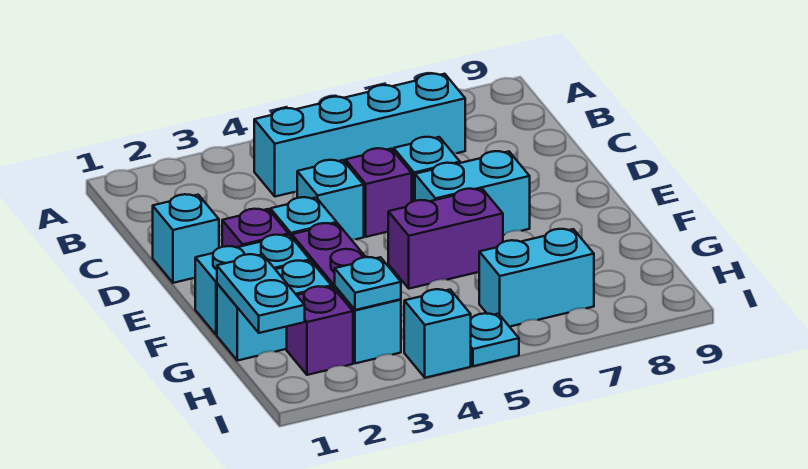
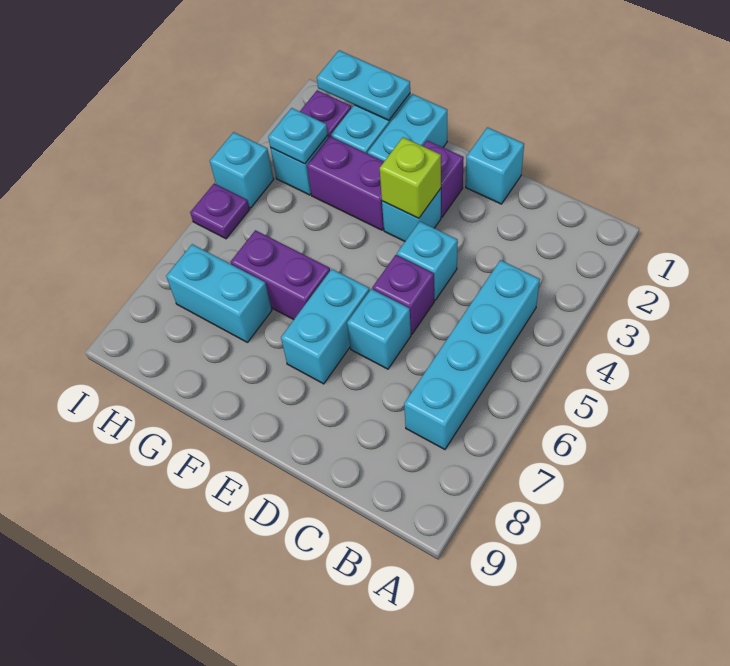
none -> lime brick E3 level 2
purple brick F5:F6 level 1 -> purple brick F6:G6 level 1
cyan brick H6:H7 level 1 -> cyan brick G7:H7 level 1
cyan plate I5 level 1 -> purple plate I5 level 1

